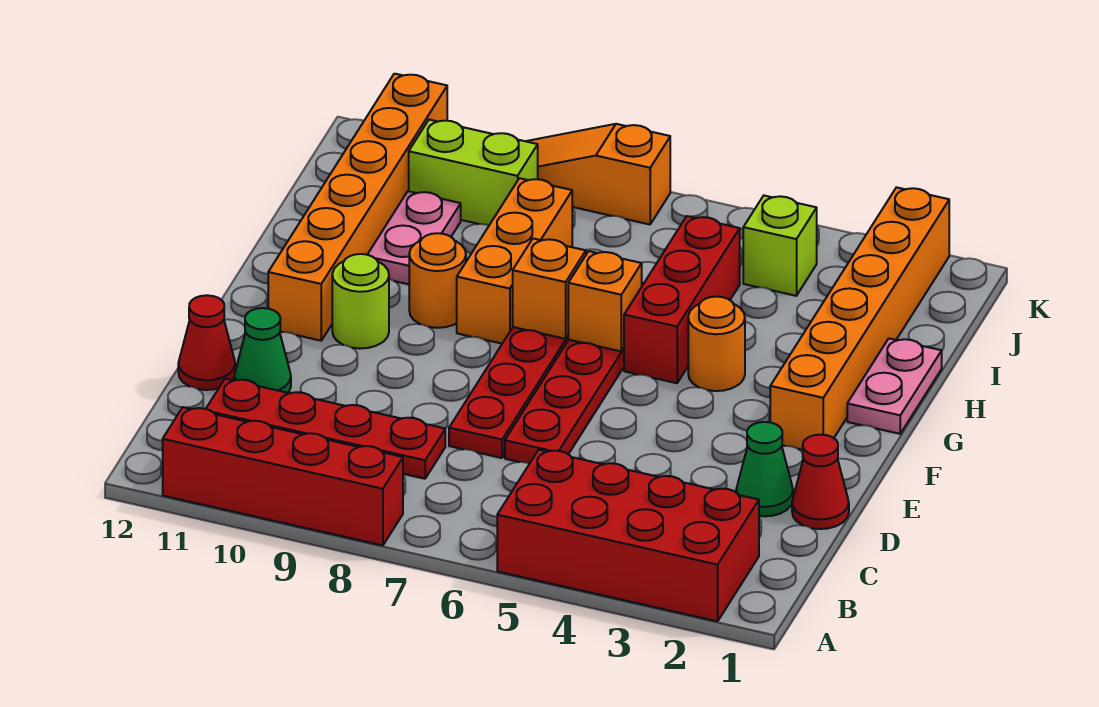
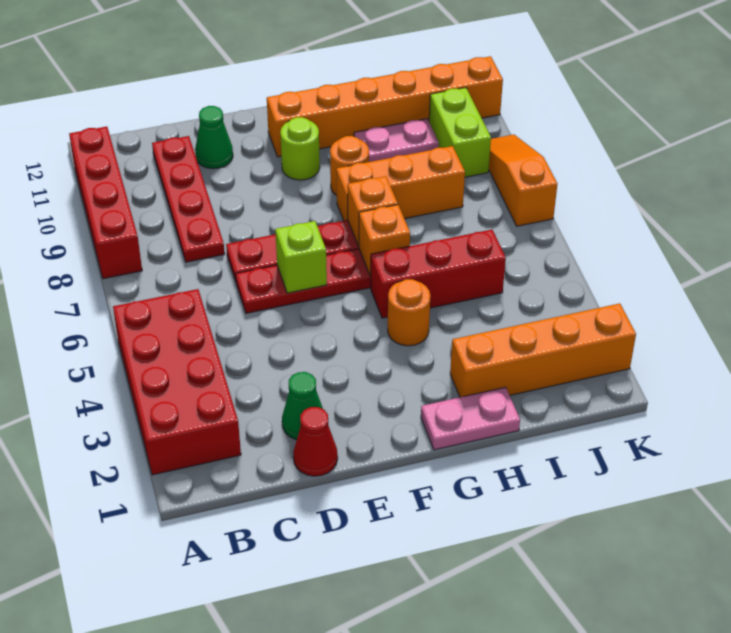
red cone D12 level 1 -> none
orange brick F2:K2 level 1 -> orange brick H2:K2 level 1
lime brick J4 level 1 -> lime brick E6 level 2

